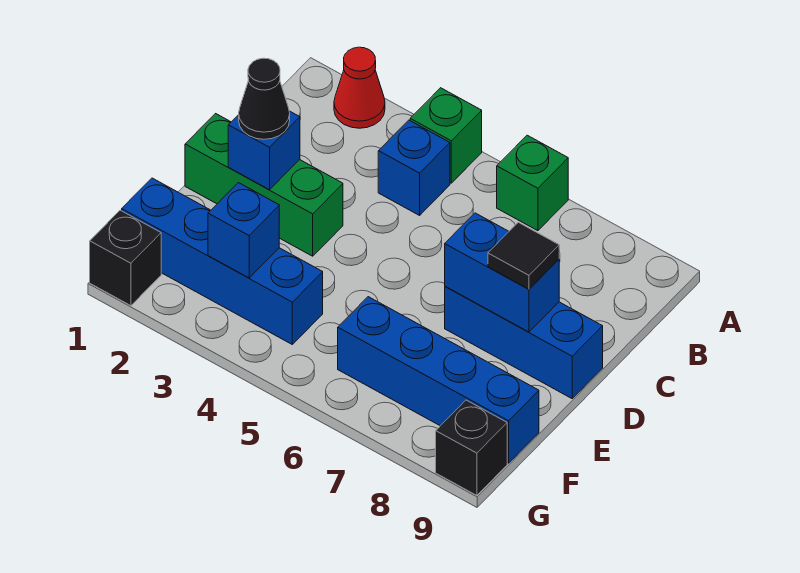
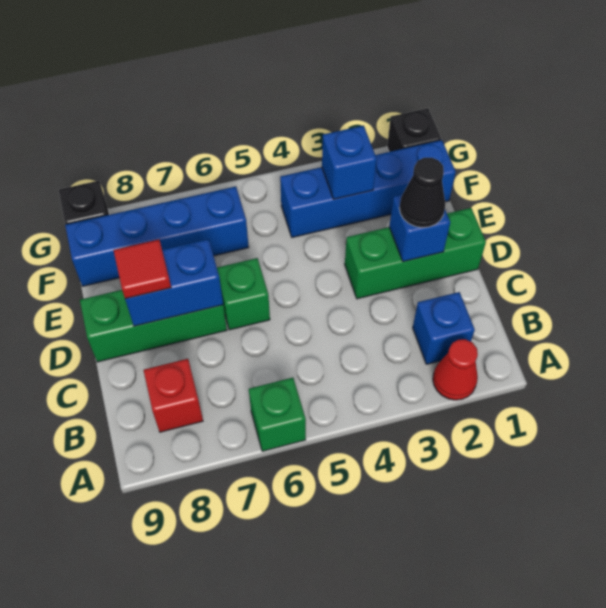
green brick A4 level 1 -> green brick D6 level 1
blue brick B4 level 1 -> blue brick B2 level 1
none -> red brick B8 level 1
blue brick D7:D9 level 1 -> green brick D7:D9 level 1
black tile D8 level 3 -> red tile D8 level 3

